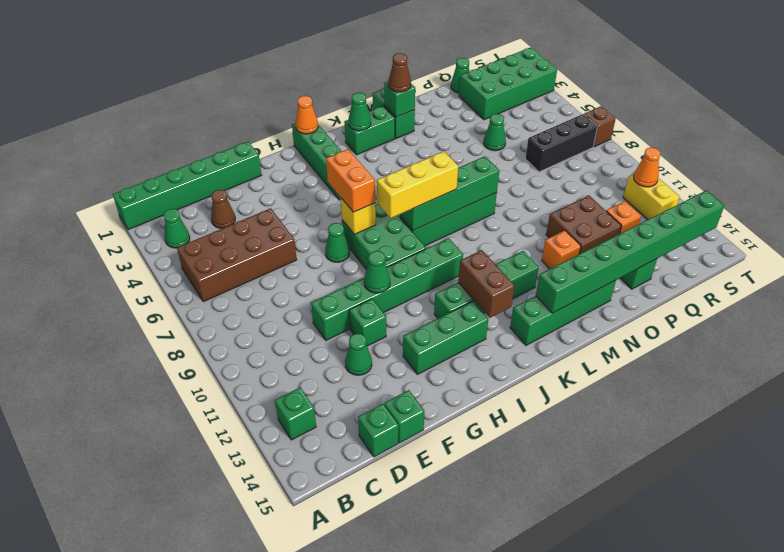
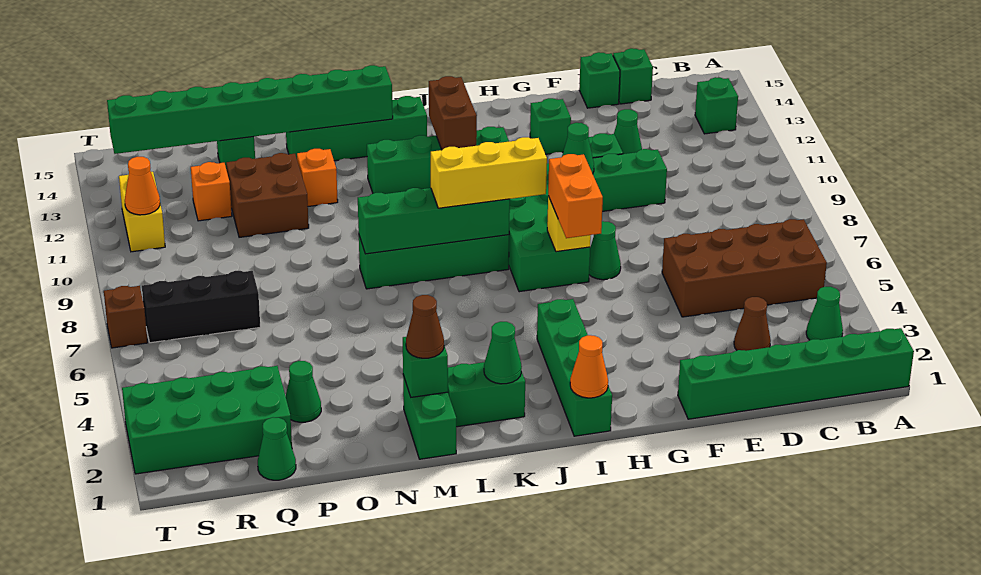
green brick G13:I13 level 1 -> green brick G13 level 1
green cone P5 level 1 -> green cone P3 level 1

